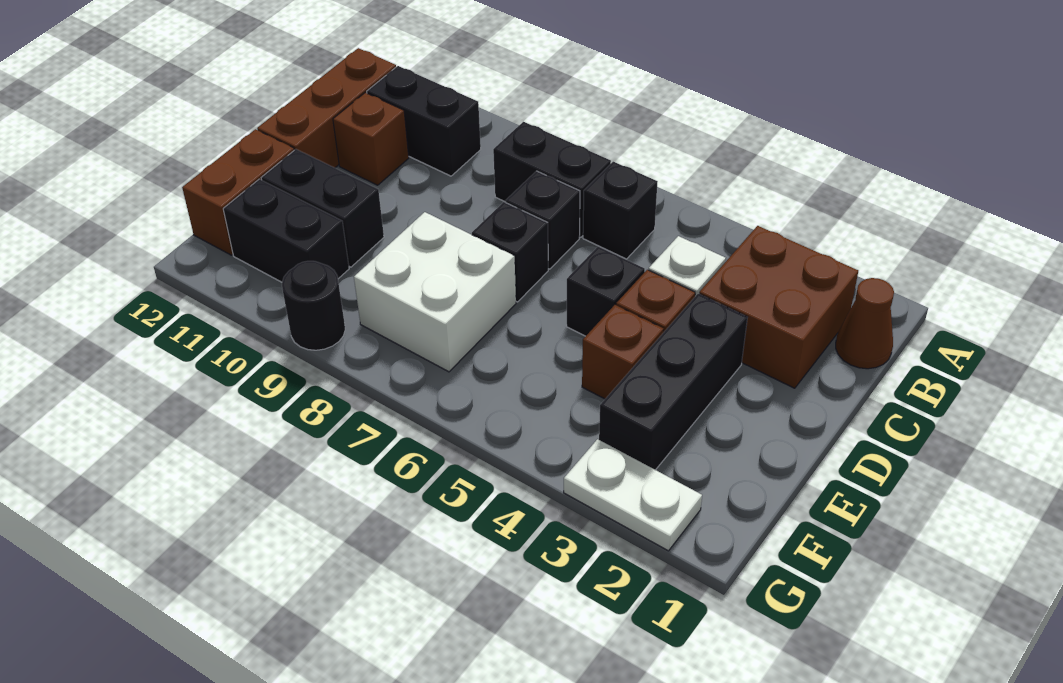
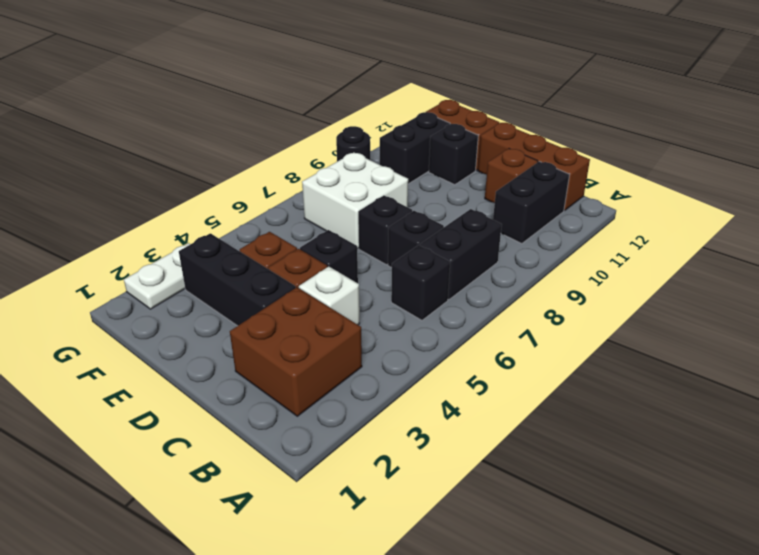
brown cone B1 level 1 -> none
black brick E10:E11 level 1 -> black brick E11 level 1

